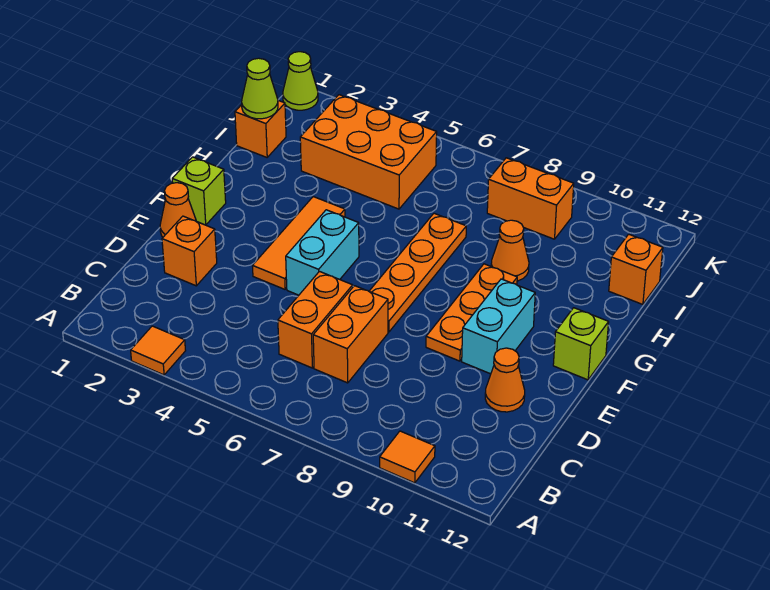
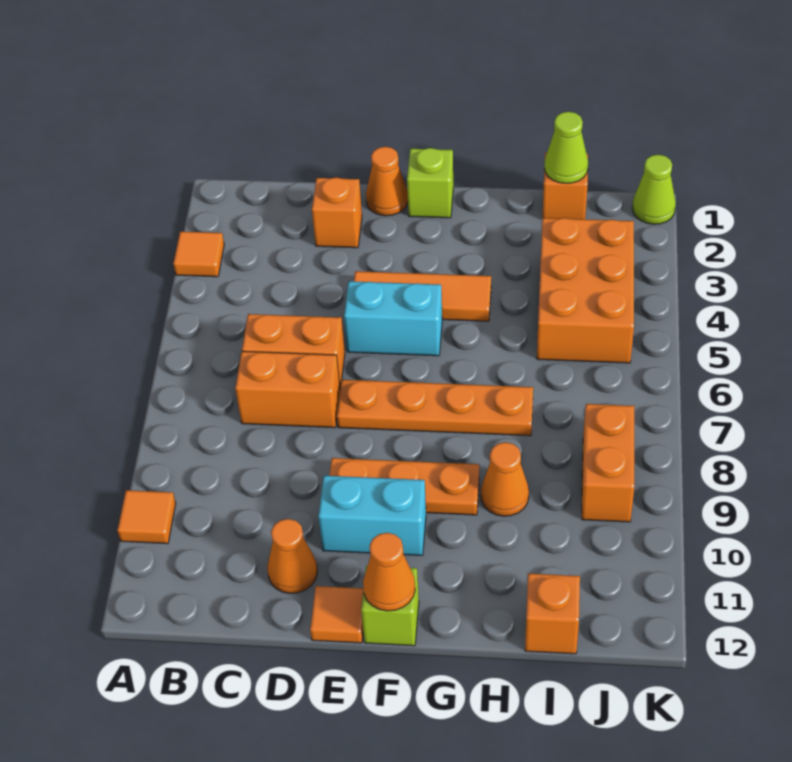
none -> orange tile E12 level 1
none -> orange cone F12 level 2

